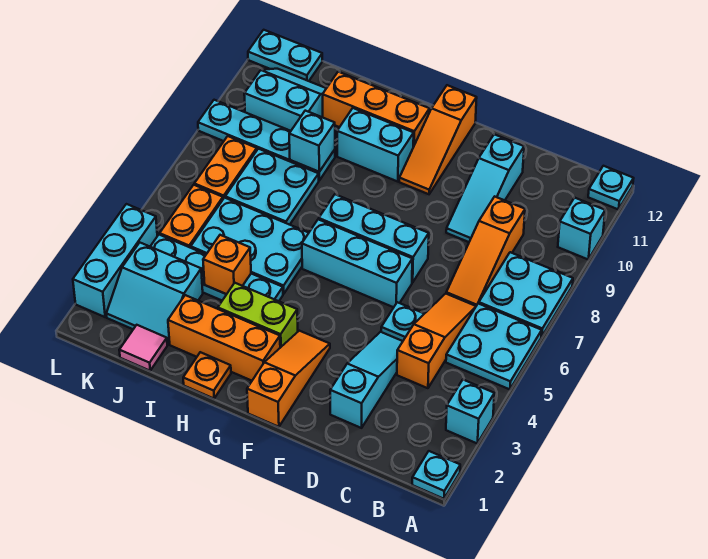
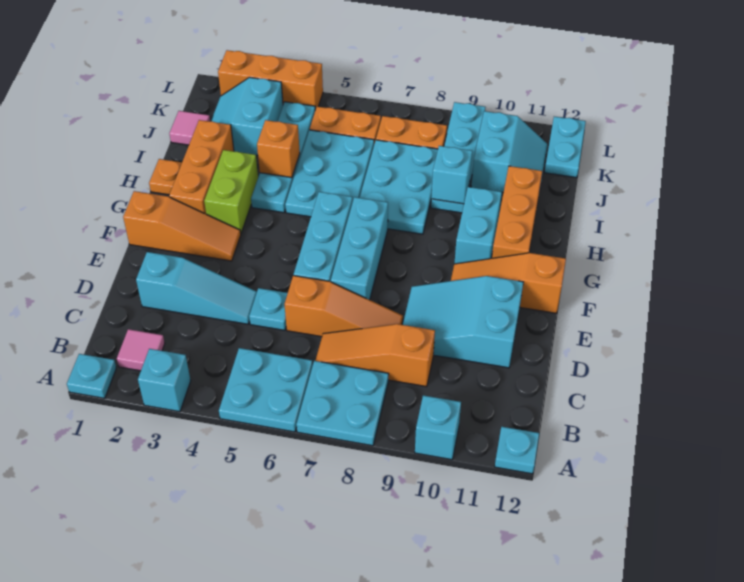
none -> pink tile B2 level 1
orange slope C4:C6 level 1 top 4 -> orange slope D6:D8 level 1 top 6
cyan slope D9:D11 level 1 top 11 -> cyan slope D9:E11 level 1 top 11
cyan plate I7:J8 level 1 -> cyan plate H7:J8 level 1
cyan brick L2:L4 level 1 -> orange brick L2:L4 level 1

